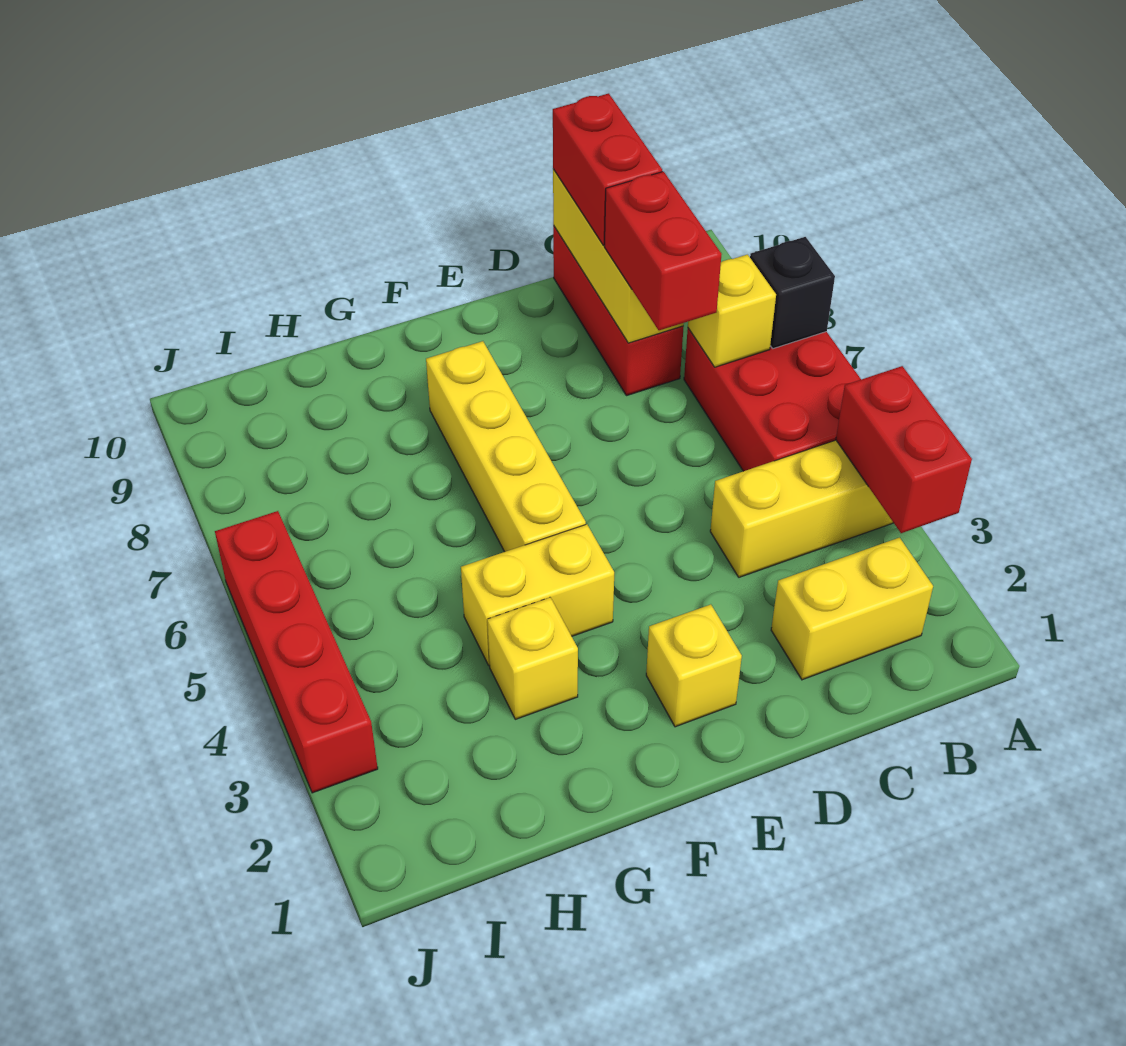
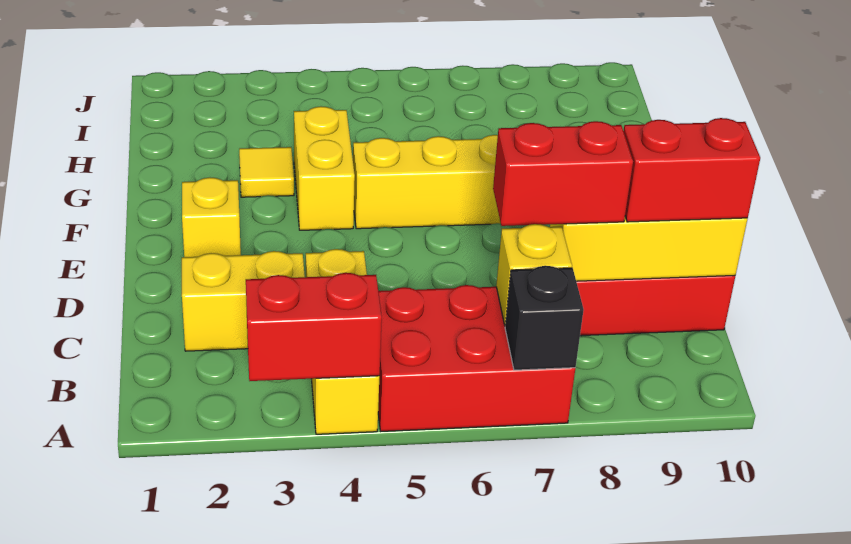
yellow brick B2:C2 level 1 -> yellow brick C2:C3 level 1
yellow brick G3 level 1 -> yellow tile G3 level 1
red brick J3:J6 level 1 -> none

